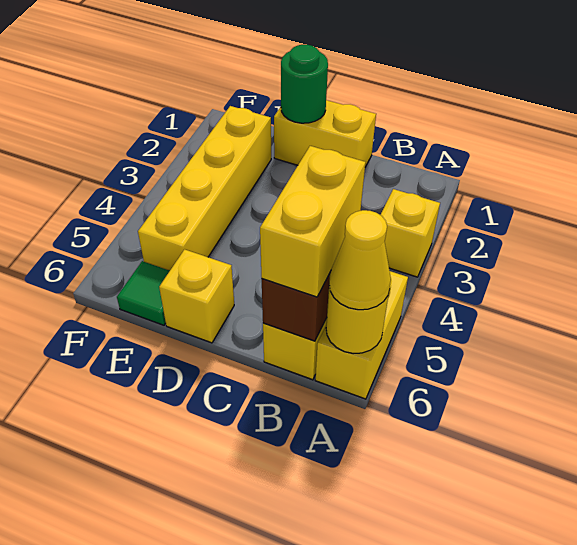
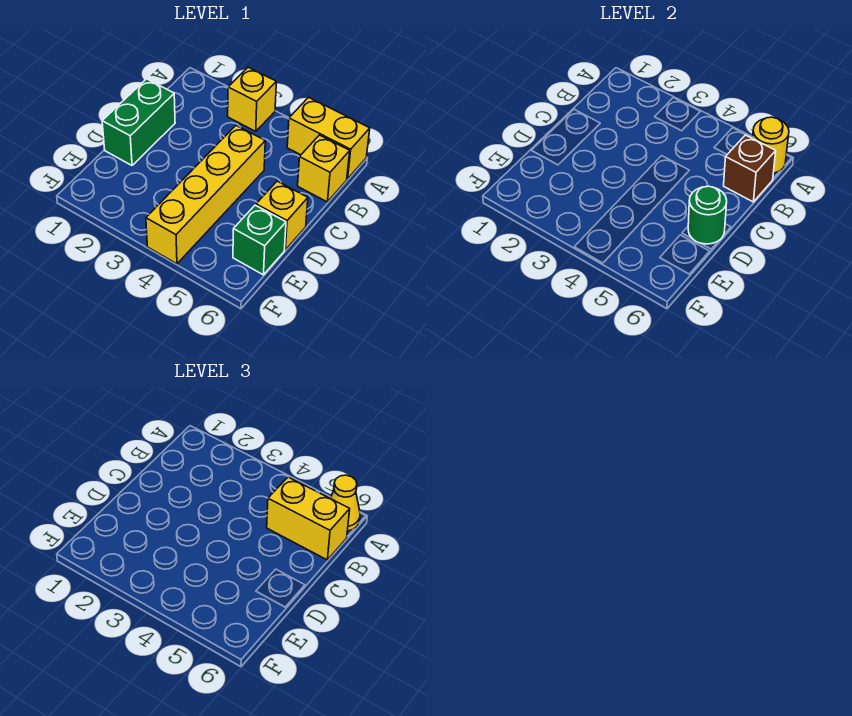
yellow brick C1:D1 level 1 -> green brick C1:D1 level 1
green round brick D1 level 2 -> green round brick D6 level 2
yellow brick E2:E5 level 1 -> yellow brick C4:F4 level 1
green tile E6 level 1 -> green brick E6 level 1

